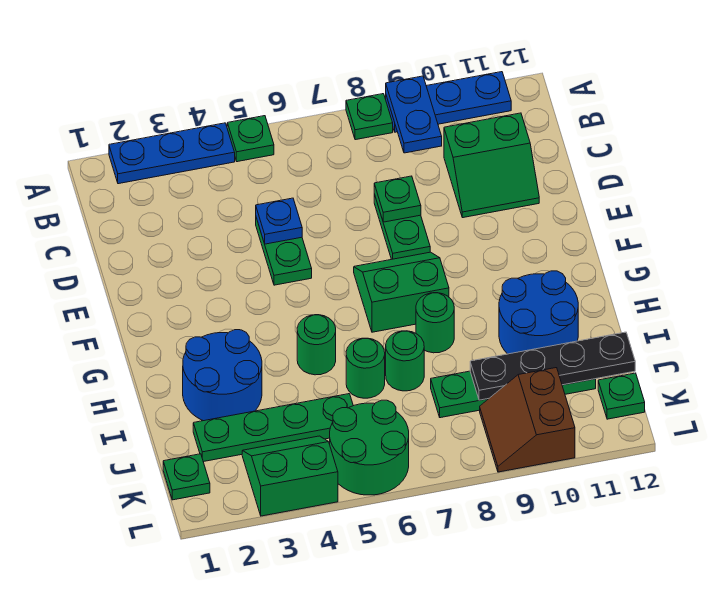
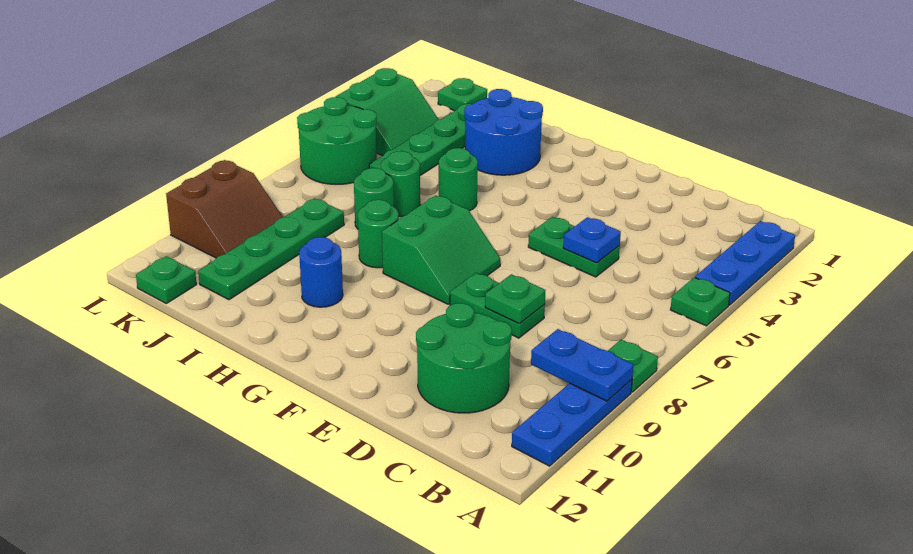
green slope C10:D11 level 1 top C -> green round brick C10:D11 level 1
blue round brick H10:I11 level 1 -> blue round brick H10 level 1
black plate J9:J12 level 2 -> none
brown slope K9:L10 level 1 top 10 -> brown slope K9:L10 level 1 top L

